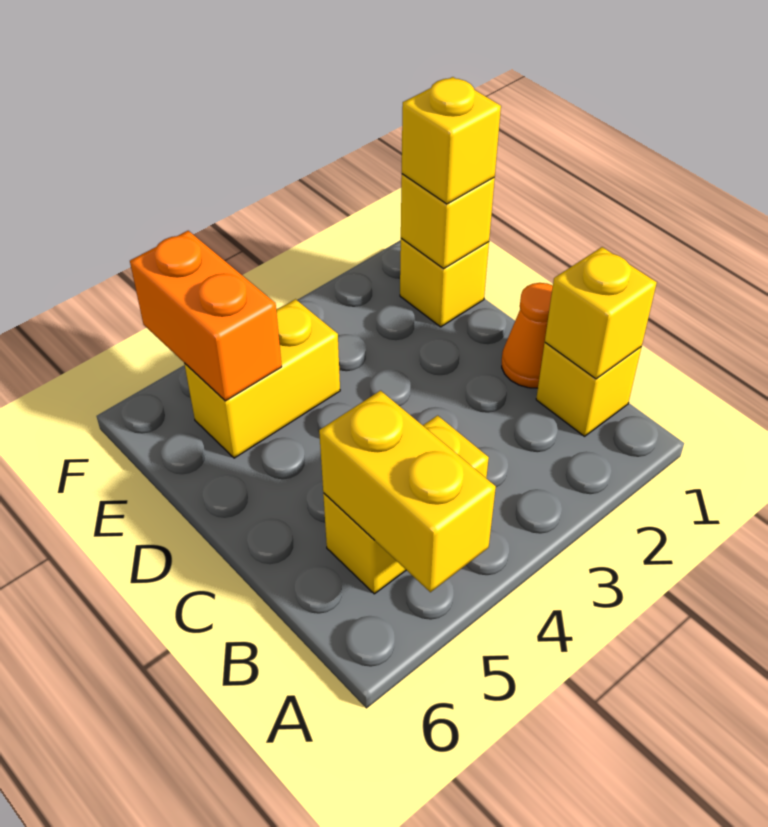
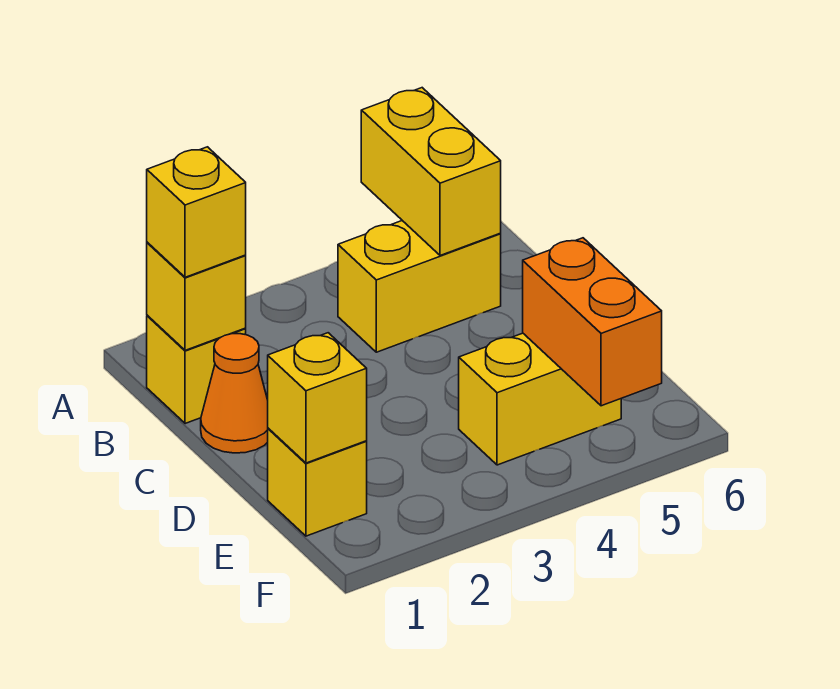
yellow brick E1 level 3 -> yellow brick B1 level 3

